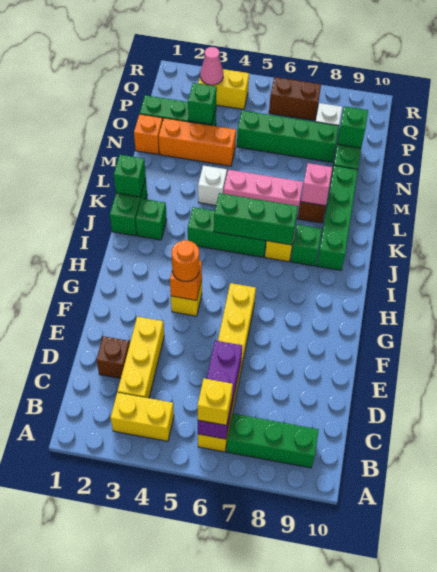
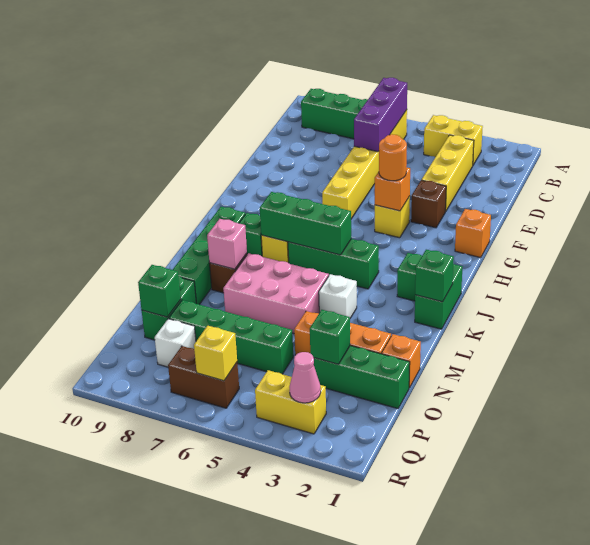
yellow brick B6 level 3 -> yellow brick Q6 level 2
brown brick D2 level 1 -> brown brick F3 level 1
none -> orange brick G1 level 1
pink brick L5:L7 level 1 -> pink brick L5:M7 level 1

